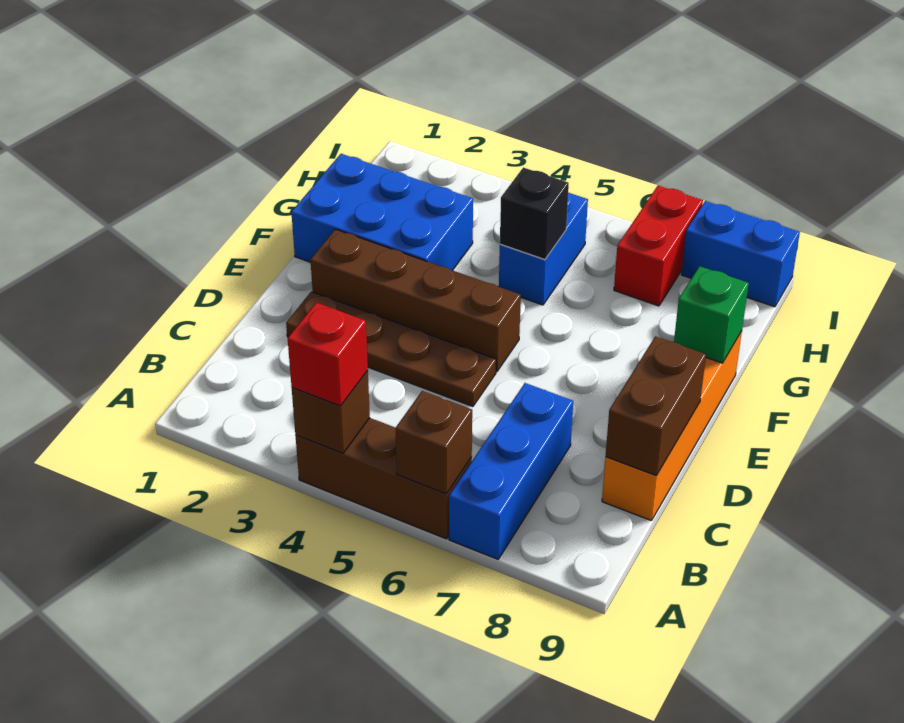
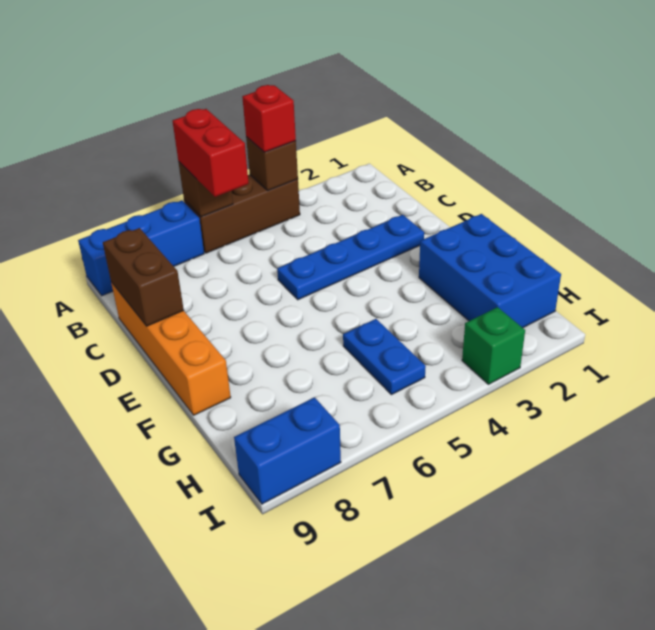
blue brick A7:C7 level 1 -> blue brick A7:A9 level 1
brown plate D2:D5 level 1 -> blue plate D2:D5 level 1
brown brick E2:E5 level 1 -> none
blue brick F1:G3 level 1 -> blue brick F1:H2 level 1
green brick F9 level 2 -> green brick I3 level 1
blue brick G5:H5 level 1 -> blue plate G5:H5 level 1
black brick G5 level 2 -> none
red brick H7:I7 level 1 -> red brick A6:B6 level 3

